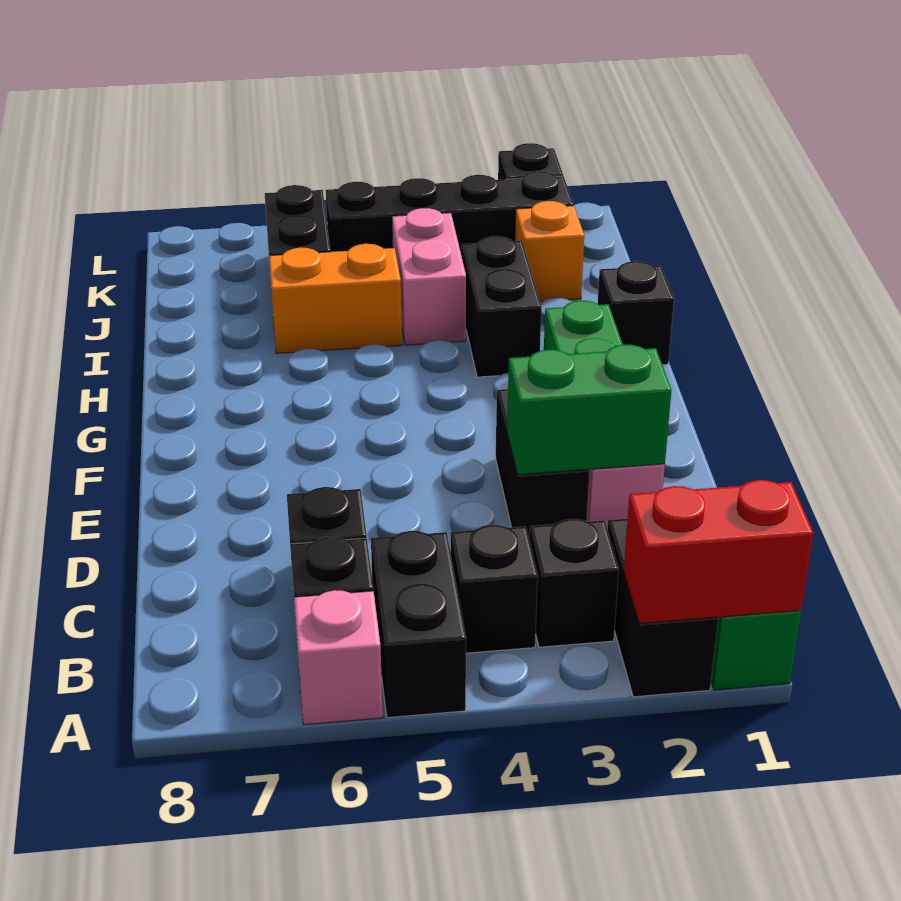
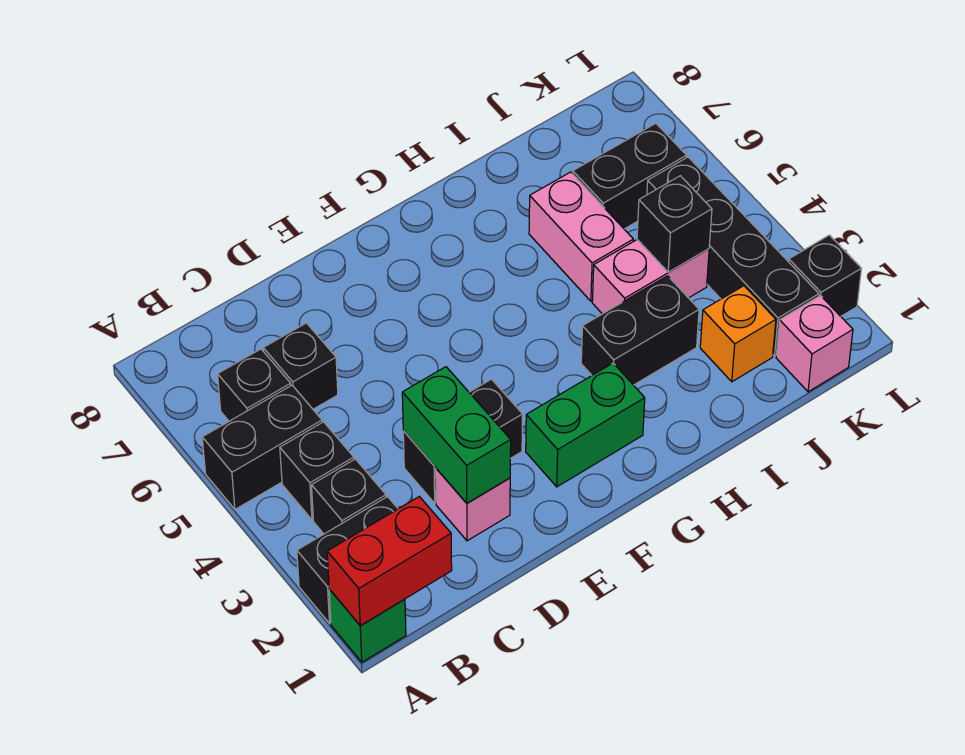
red brick A1:A2 level 2 -> red brick A1:B1 level 2
pink brick A6 level 1 -> pink brick K1 level 1
black brick H1 level 1 -> black brick J4 level 2
orange brick I5:I6 level 1 -> pink brick I5:I6 level 1

